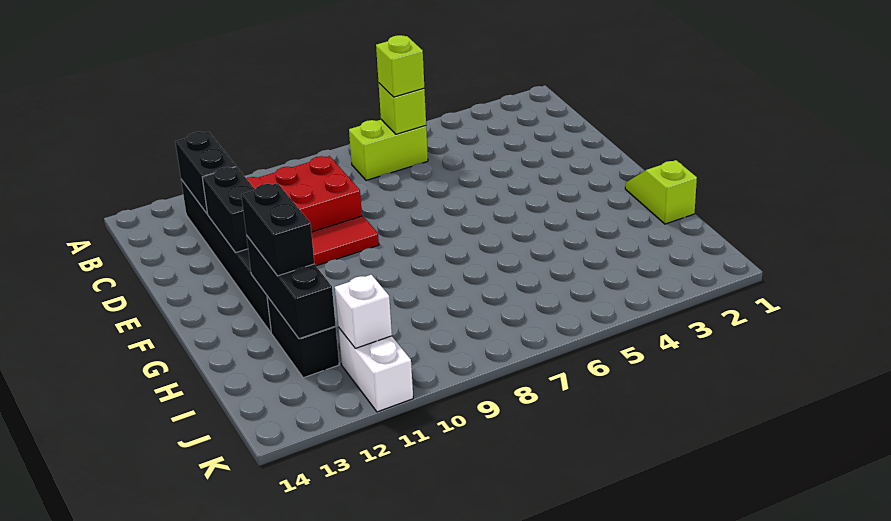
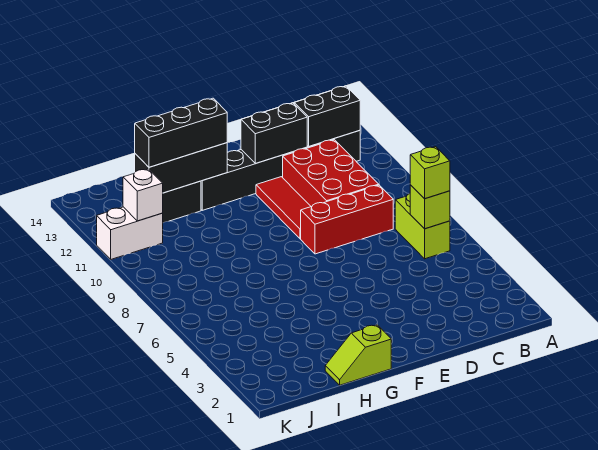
none -> red brick C8:E8 level 1
lime slope G1:H1 level 1 top H -> lime slope G1:H1 level 1 top G
black brick G12:H12 level 3 -> black brick G12:I12 level 3

